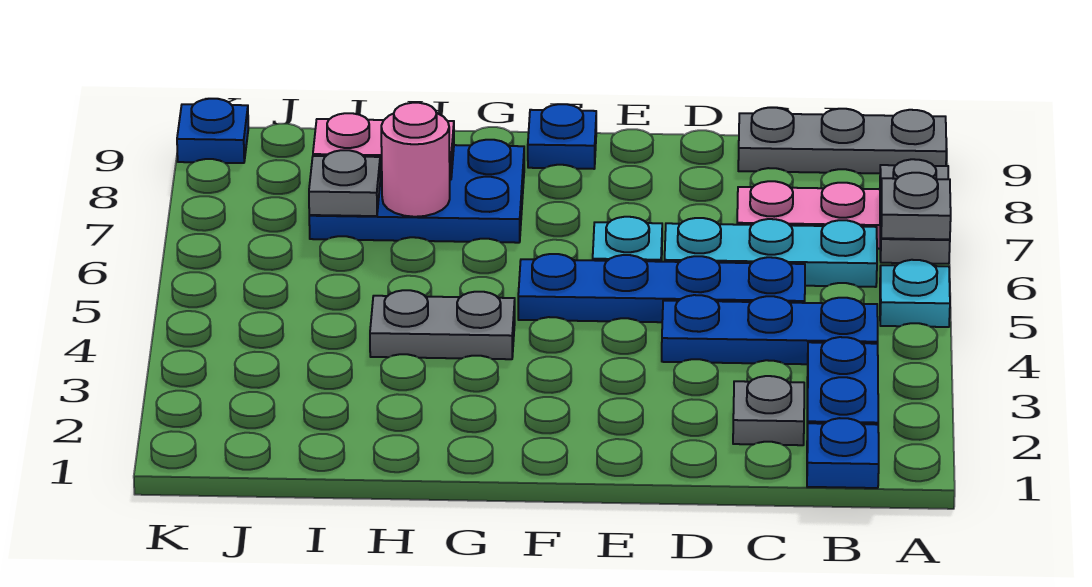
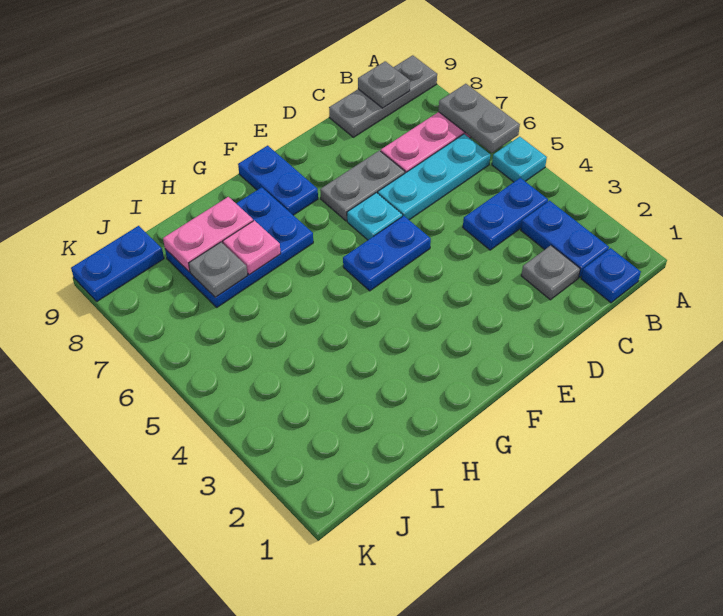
grey plate A6 level 3 -> grey plate B9 level 2
blue plate B4:D4 level 1 -> blue plate B4:C4 level 1
blue plate C5:F5 level 1 -> blue plate E5:F5 level 1
blue plate F9 level 1 -> blue plate F8:F9 level 1
grey plate G4:H4 level 1 -> grey plate D7:E7 level 1
pink round brick H7 level 2 -> pink plate H7 level 2
blue plate K9 level 1 -> blue plate J9:K9 level 1

